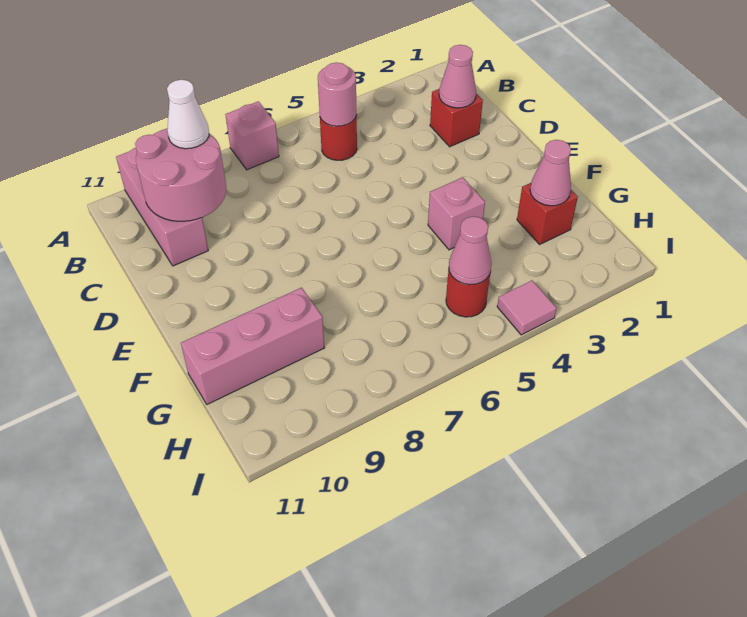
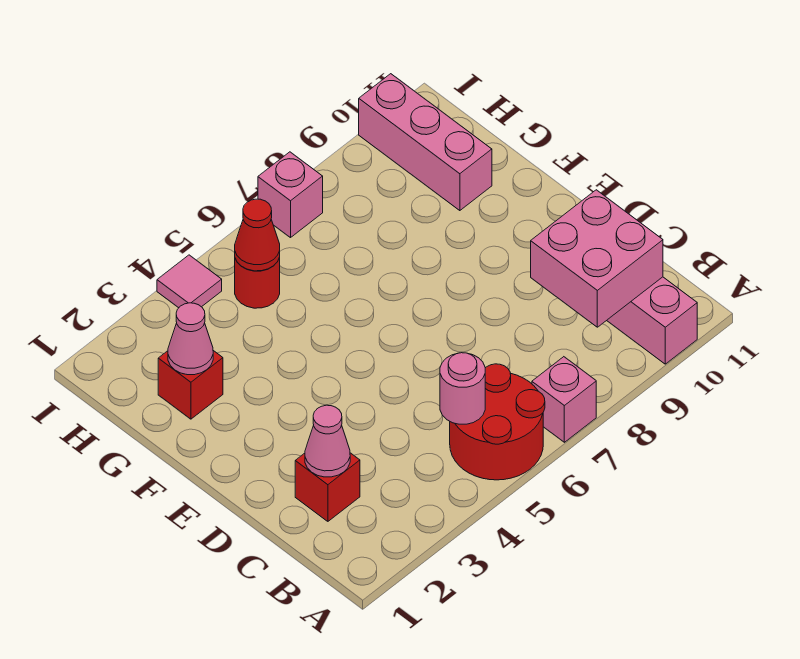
red round brick B5 level 1 -> red round brick A5:B6 level 1
pink round brick B9:C10 level 2 -> pink brick B9:C10 level 2
white cone B9 level 3 -> none
pink brick F4 level 1 -> pink brick I7 level 1
pink brick G9:G11 level 1 -> pink brick G10:I10 level 1
pink cone H5 level 2 -> red cone H5 level 2

